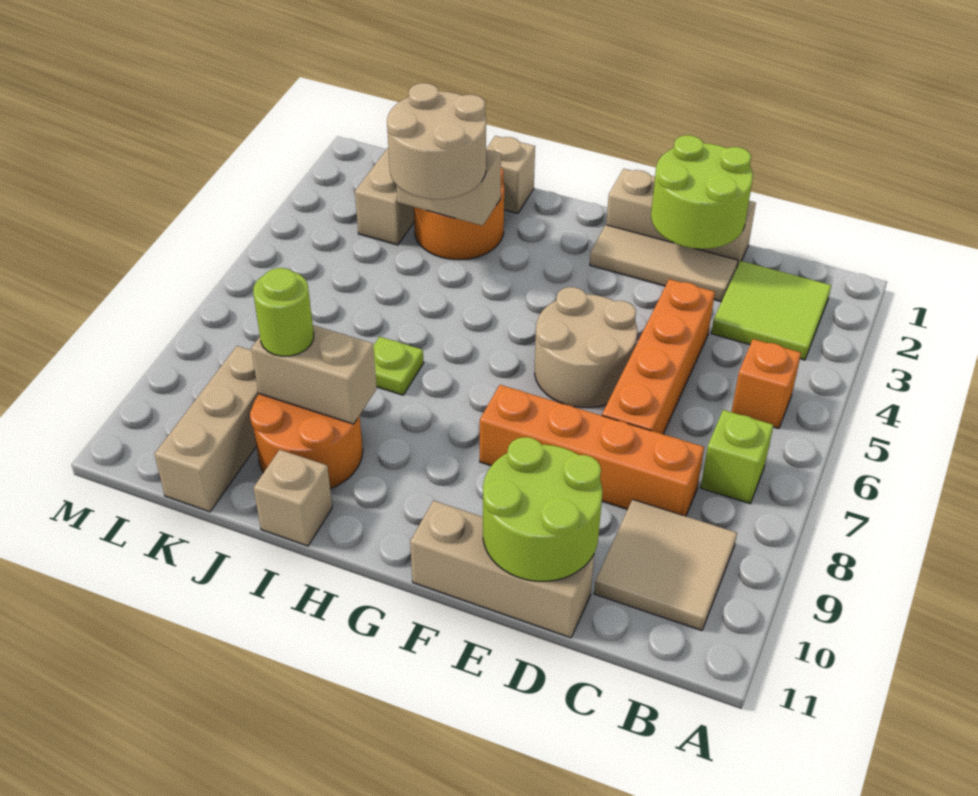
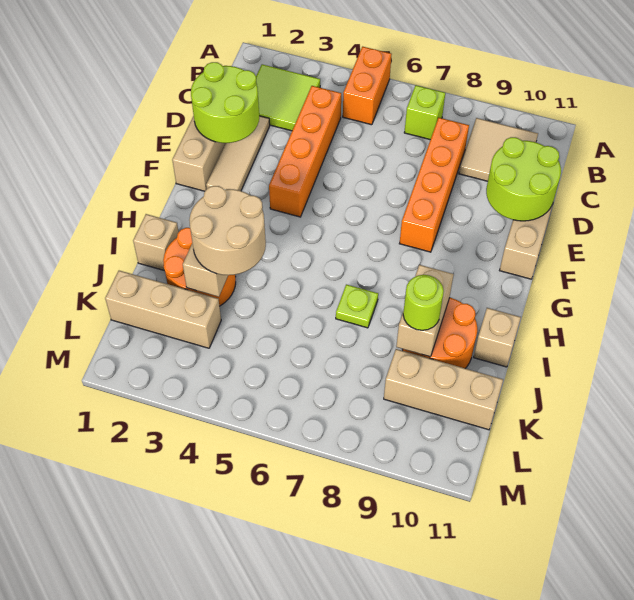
orange brick B5 level 1 -> orange brick A5:B5 level 1
orange brick D4:D7 level 1 -> orange brick C4:F4 level 1
tan round brick E5:F6 level 1 -> none

